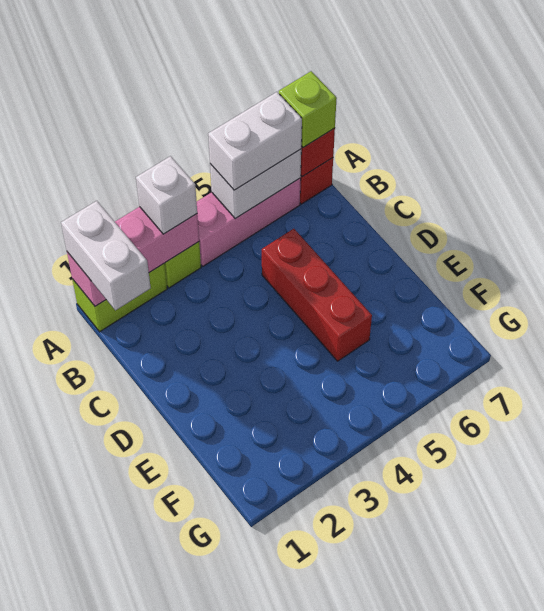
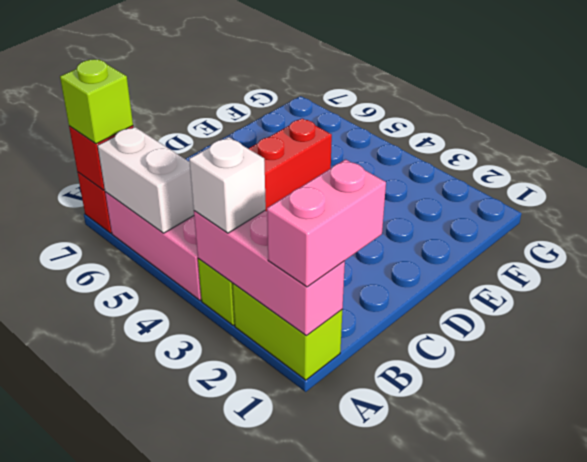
white brick A1:B1 level 3 -> pink brick A1:B1 level 3
white brick A5:A6 level 3 -> none

